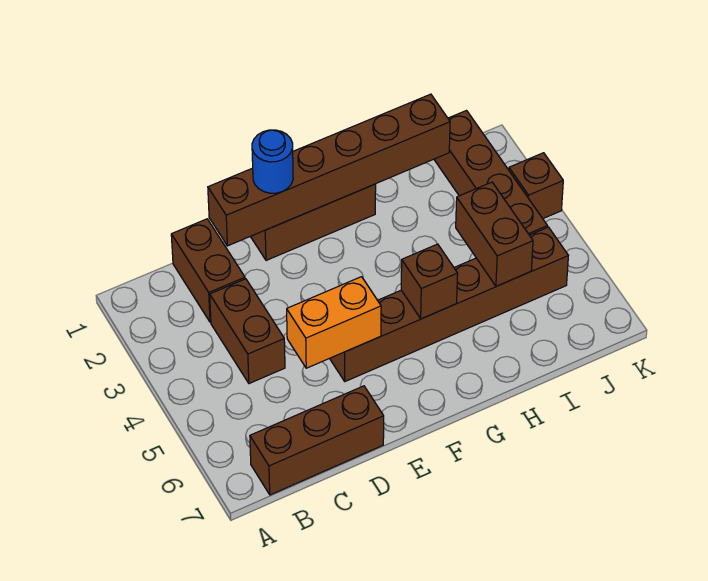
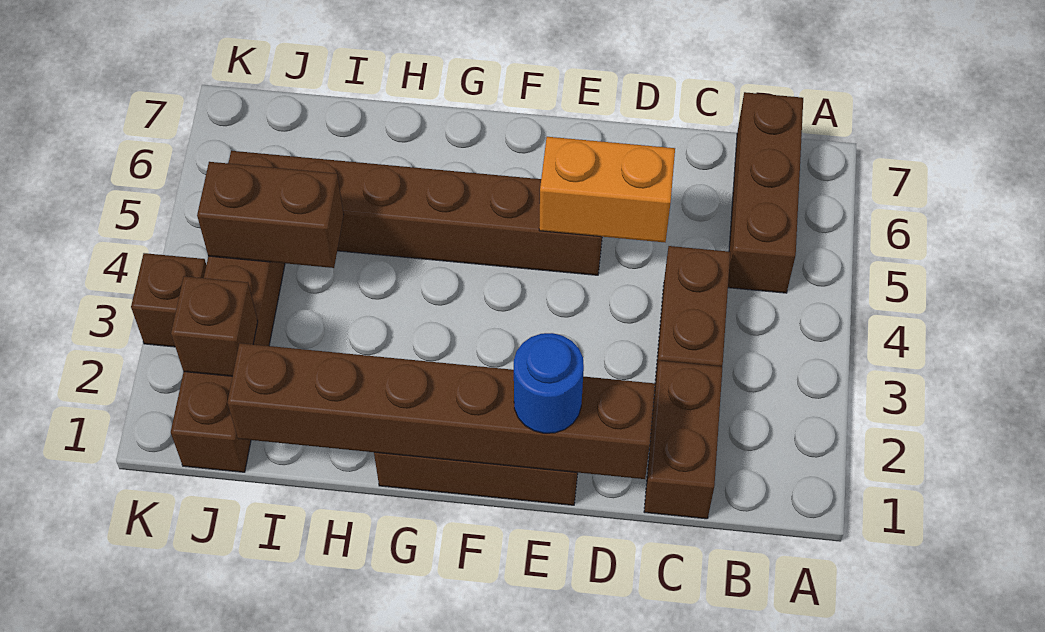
brown brick B7:D7 level 1 -> brown brick B5:B7 level 1
brown brick G5 level 2 -> brown brick J2 level 2
brown brick I4:I5 level 2 -> brown brick I4:J4 level 2

